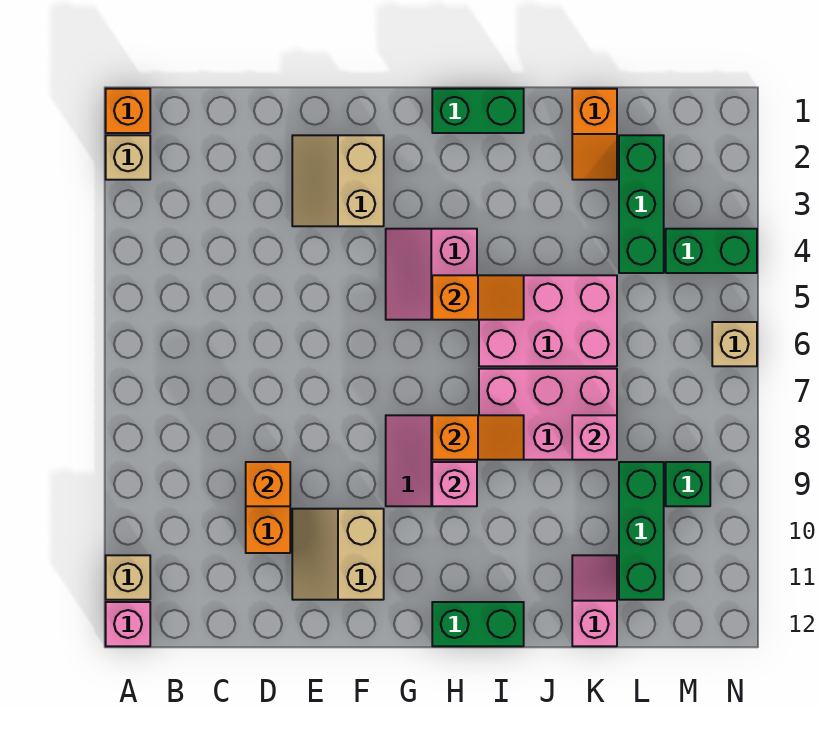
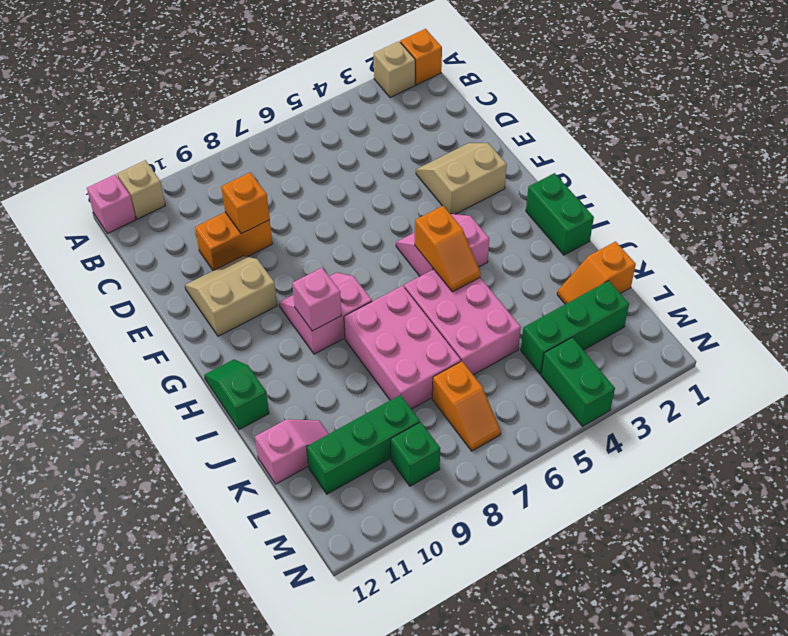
orange slope H8:I8 level 2 top H -> orange slope L7:M7 level 1 top L
green brick H12:I12 level 1 -> green slope H12:I12 level 1 top I
pink brick K8 level 2 -> none
tan brick N6 level 1 -> none

